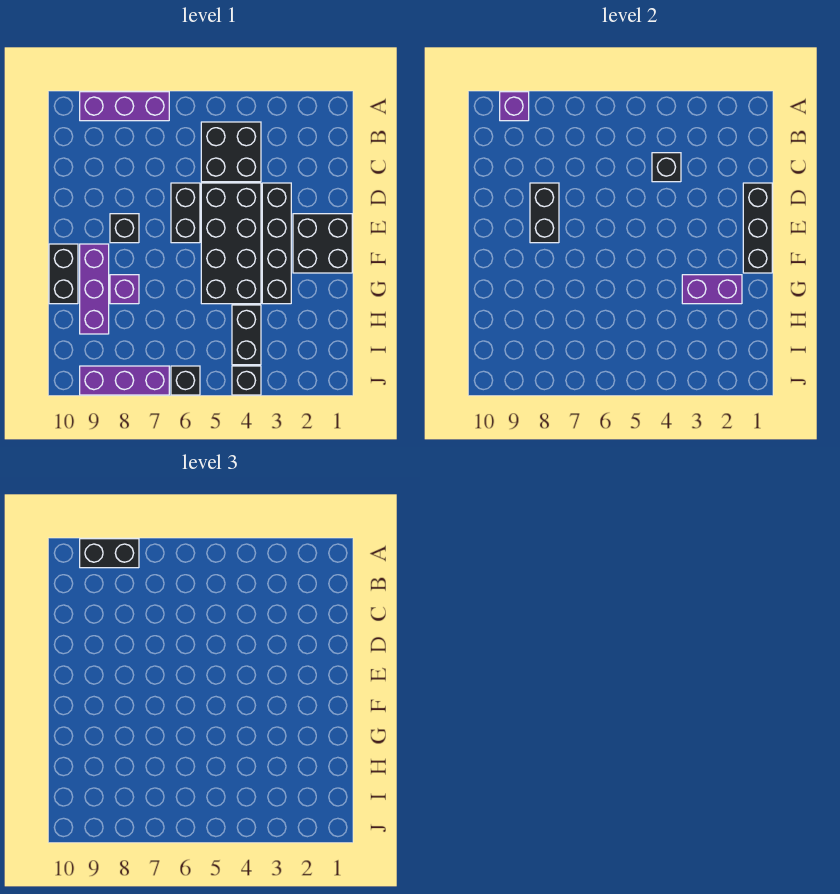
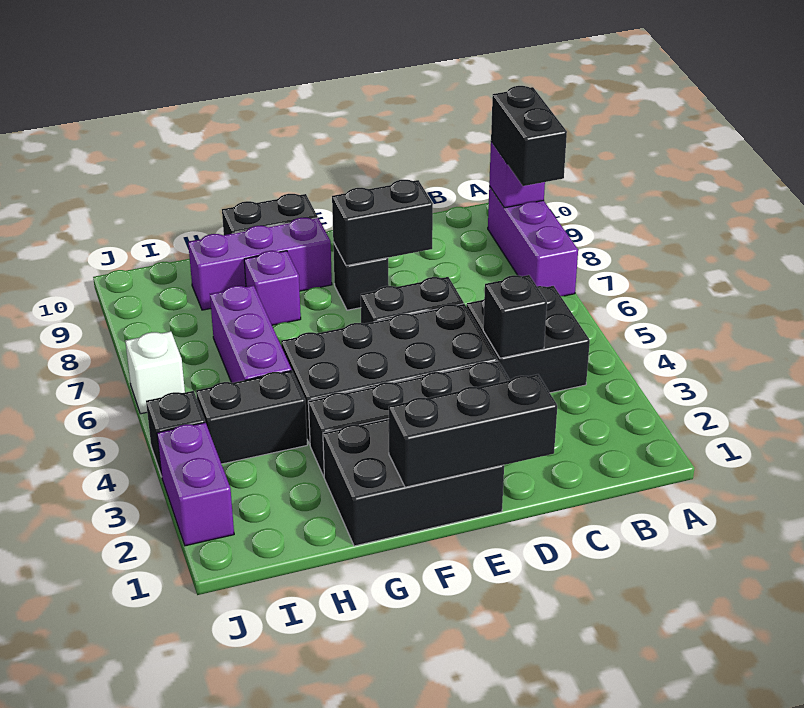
black brick E1:F2 level 1 -> black brick E1:G2 level 1
purple brick G2:G3 level 2 -> purple brick J2:J3 level 1
black brick J6 level 1 -> white brick J6 level 1
purple brick J7:J9 level 1 -> purple brick H5:H7 level 1

